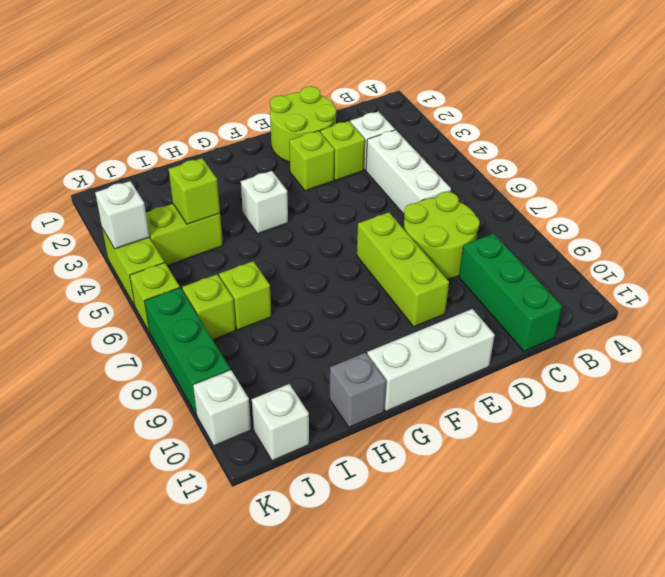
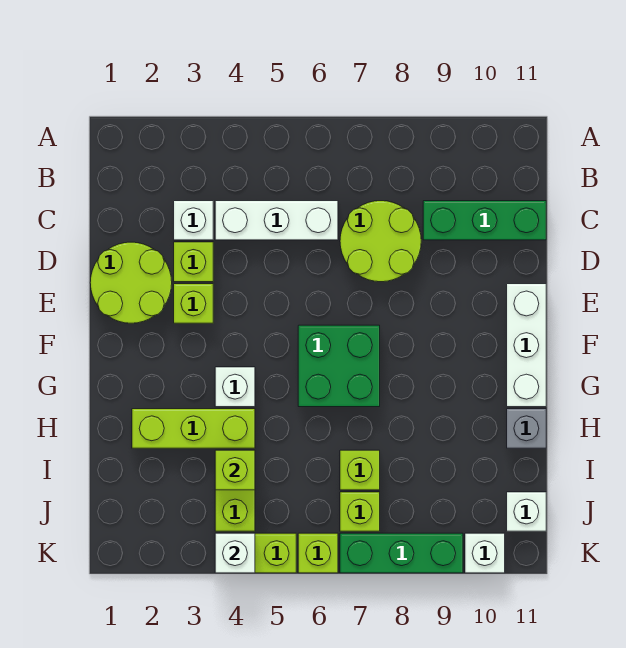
lime brick E7:E9 level 1 -> lime brick H2:H4 level 1
none -> green brick F6:G7 level 1

